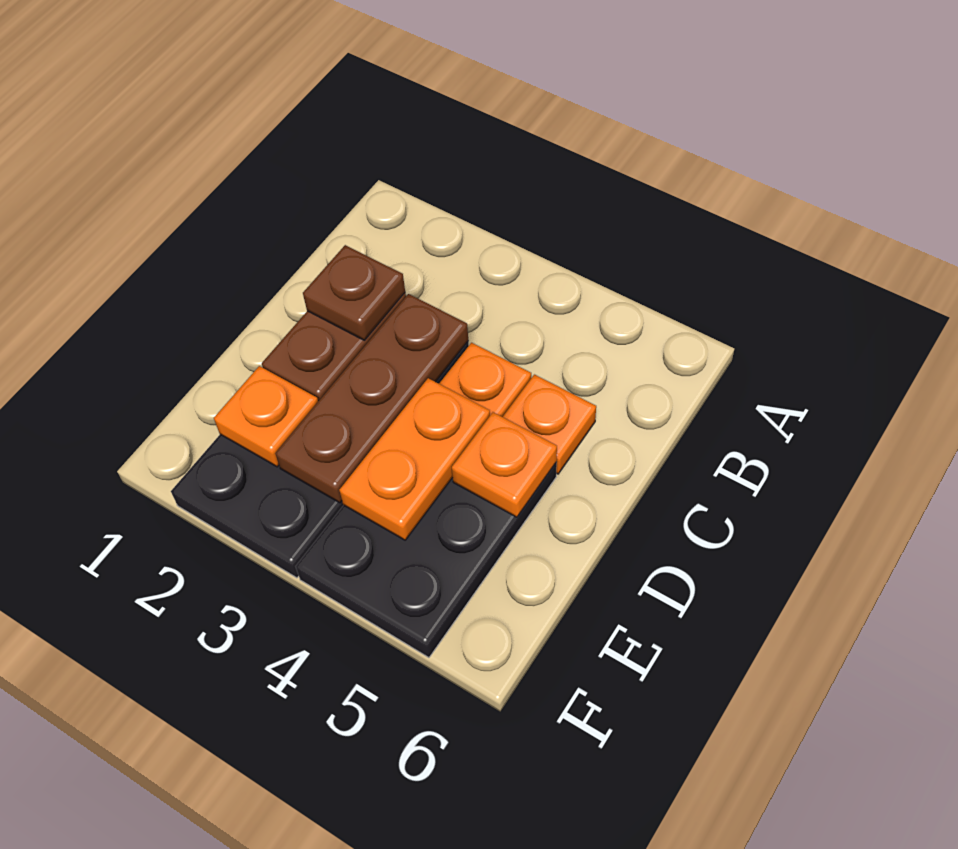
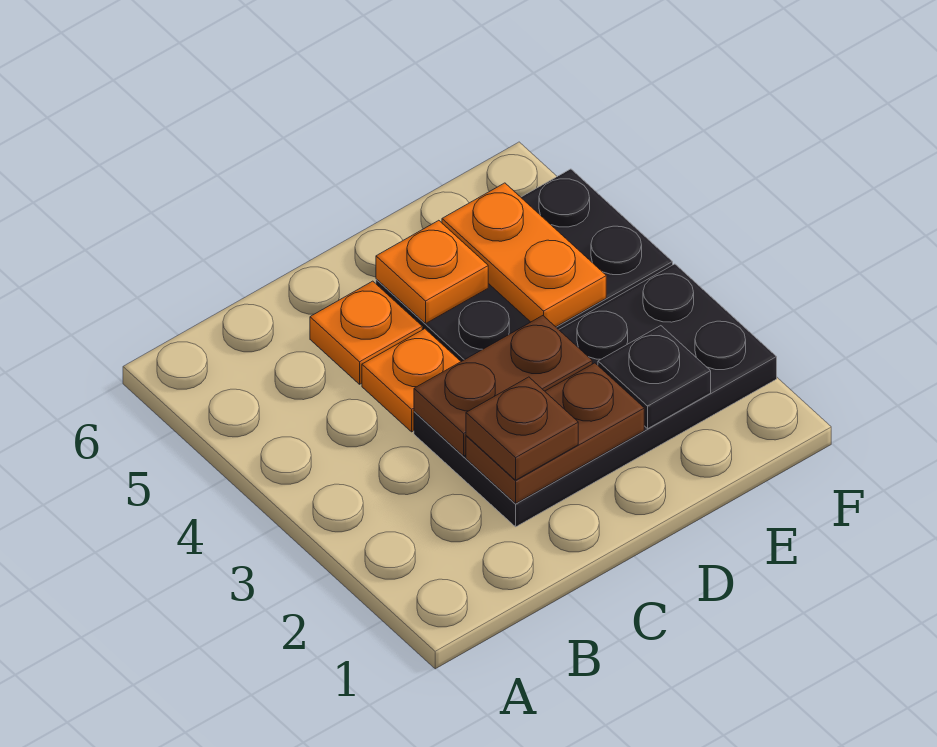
brown plate C3:E3 level 2 -> brown plate C3:D3 level 2
orange plate D4:E4 level 2 -> orange plate E4:E5 level 2
orange plate E2 level 2 -> black plate E2 level 2

